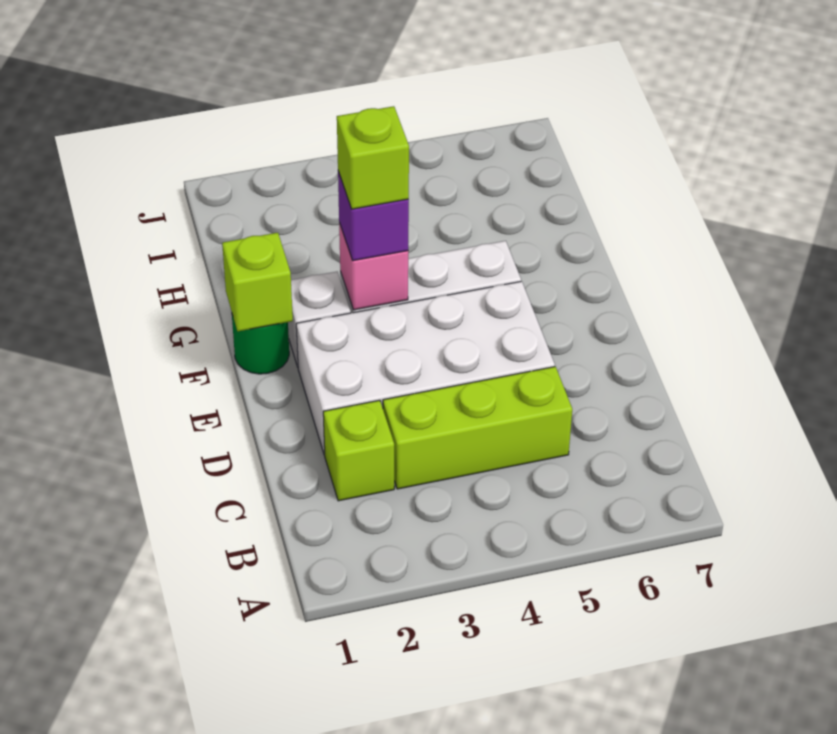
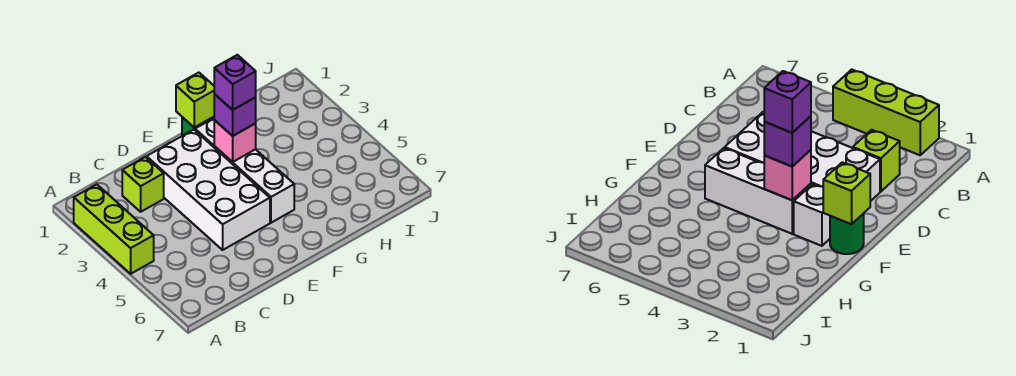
lime brick C3:C5 level 1 -> lime brick A2:A4 level 1
lime brick F3 level 4 -> purple brick F3 level 4

